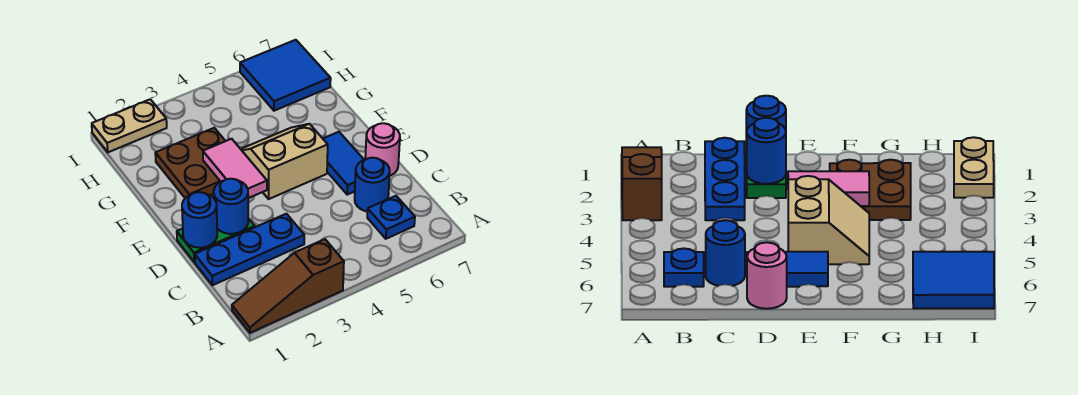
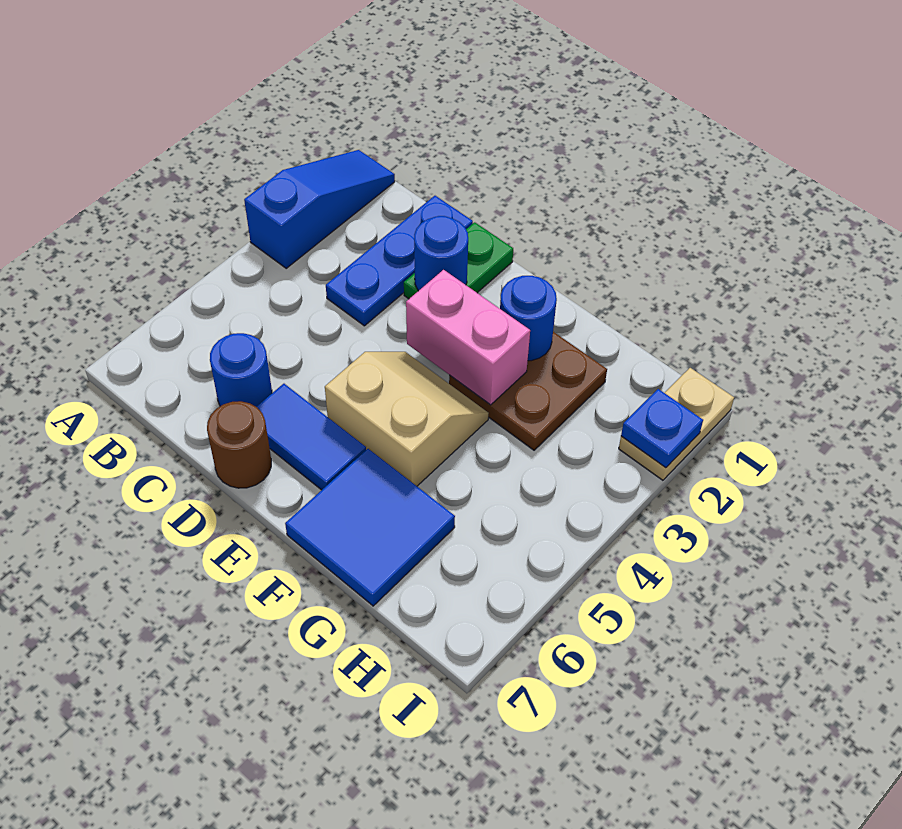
brown slope A1:A3 level 1 top 3 -> blue slope A1:A3 level 1 top 3
blue plate B6 level 1 -> blue plate I2 level 2
blue round brick D1 level 2 -> blue round brick F2 level 2
pink round brick D7 level 1 -> brown round brick D7 level 1
pink tile E3:F3 level 2 -> pink brick E3:F3 level 2
tan slope E4:F5 level 1 top E -> tan slope E4:F5 level 1 top 5
blue tile H6:I7 level 1 -> blue tile F6:G7 level 1

